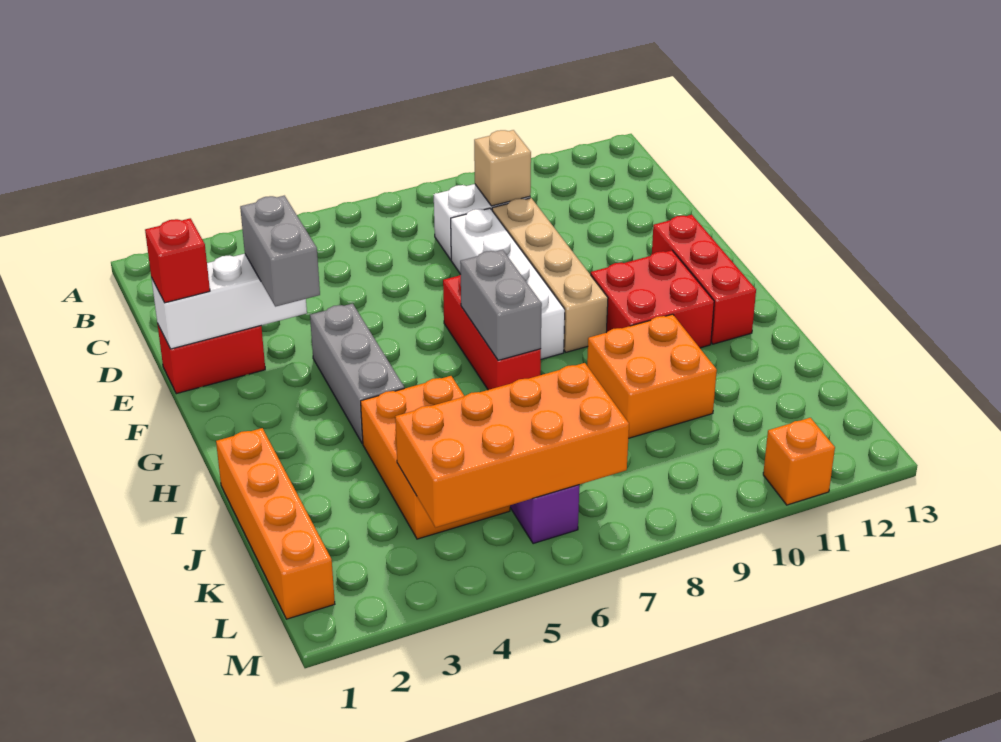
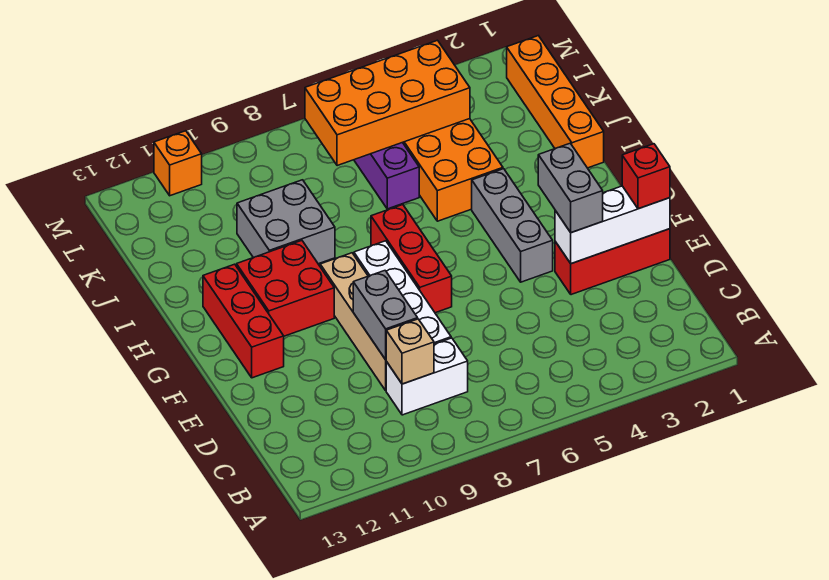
red brick E1:E2 level 1 -> red brick E1:E3 level 1
grey brick G7:H7 level 2 -> grey brick D9:E9 level 2
orange brick I9:J10 level 1 -> grey brick I9:J10 level 1

